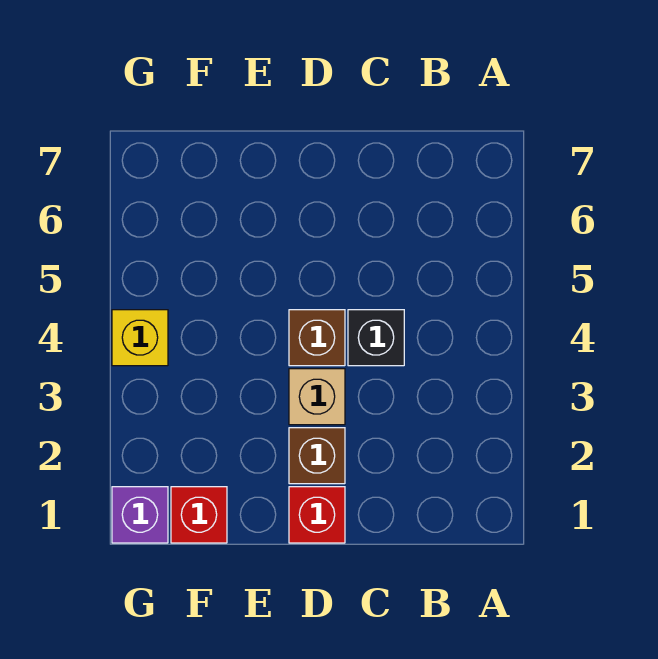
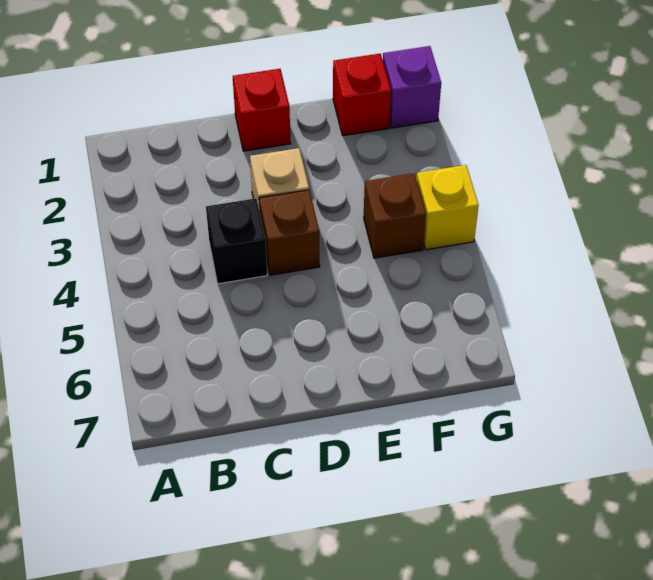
brown brick D2 level 1 -> brown brick F4 level 1

